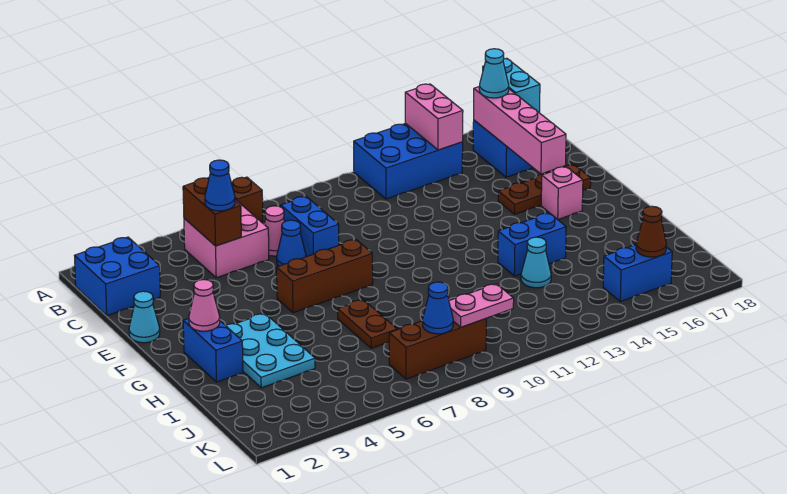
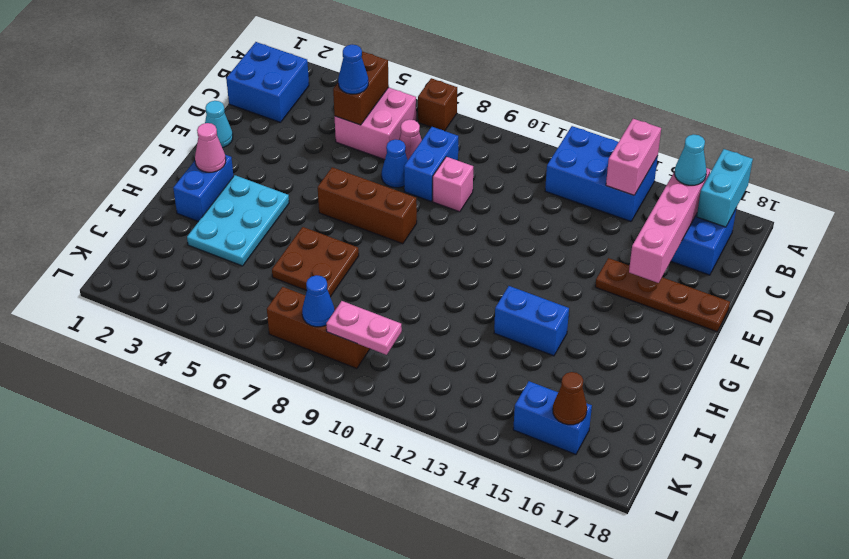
brown plate E15:E17 level 1 -> brown plate E15:E18 level 1
pink brick F16 level 1 -> pink brick D9 level 1
brown plate H7:I7 level 1 -> brown plate H6:I7 level 1
cyan cone I13 level 1 -> none

